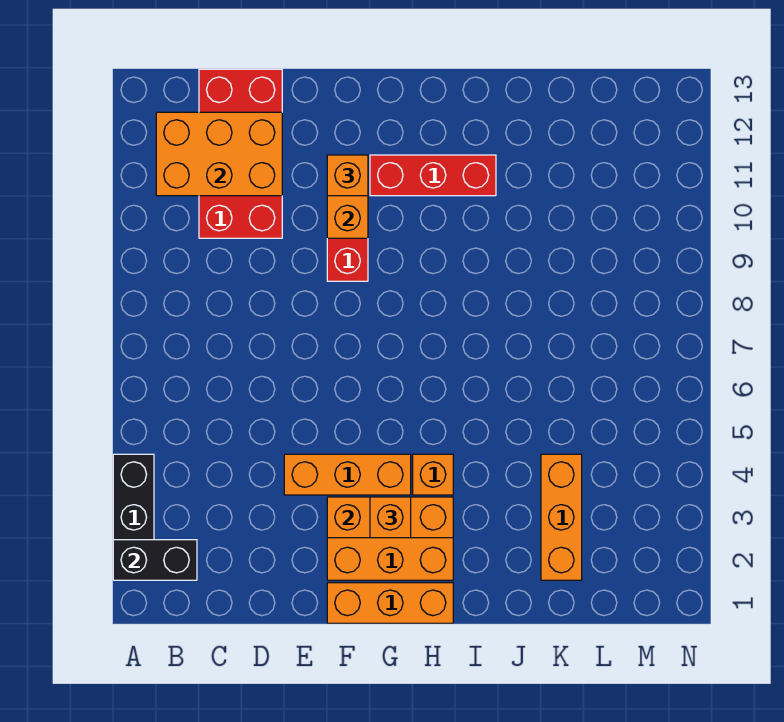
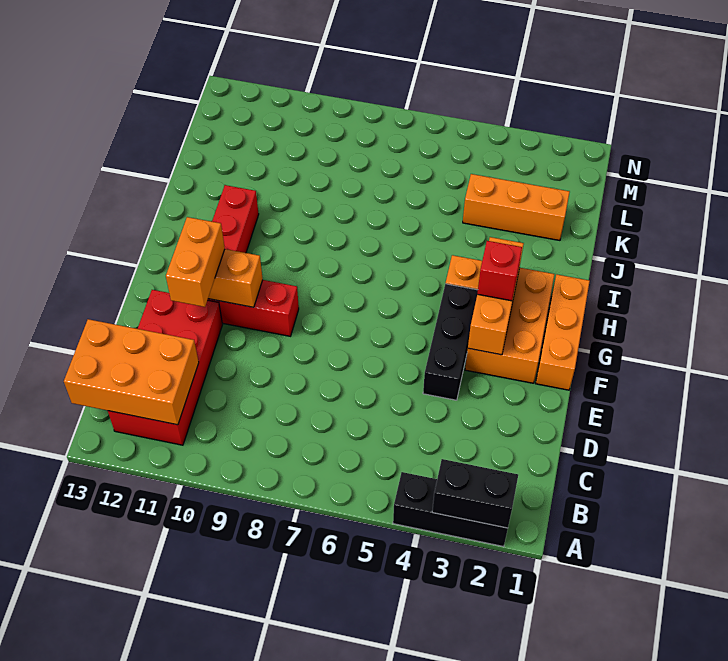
black brick A2:B2 level 2 -> black brick A2:A3 level 2
orange brick B11:D12 level 2 -> orange brick B11:C13 level 2
red brick C10:D13 level 1 -> red brick B11:E12 level 1
orange brick E4:G4 level 1 -> black brick E4:G4 level 1
orange brick F11 level 3 -> orange brick E11:F11 level 3
orange brick G3 level 3 -> red brick G3 level 3

